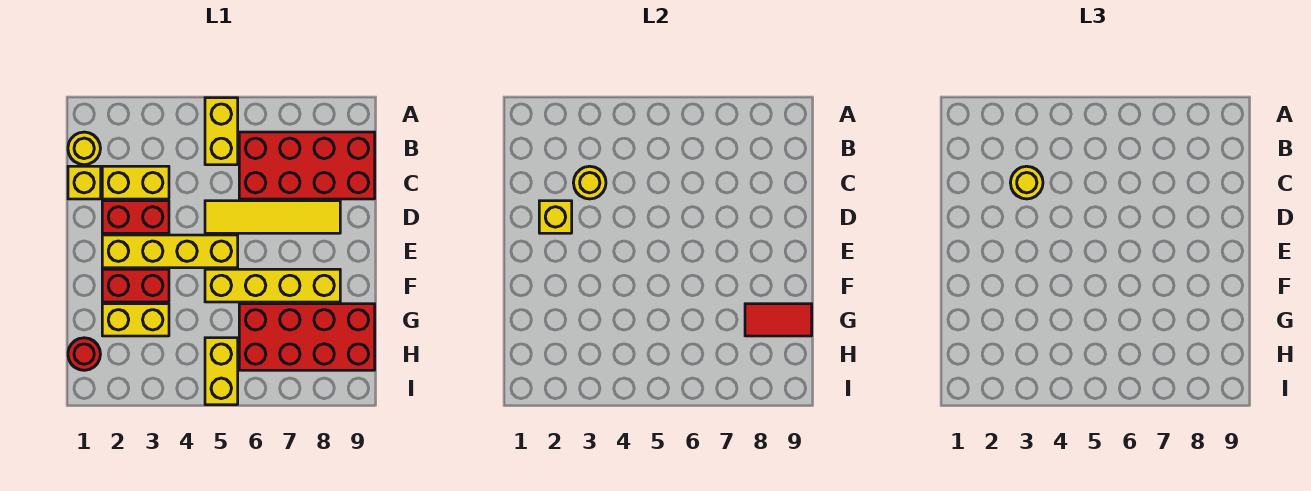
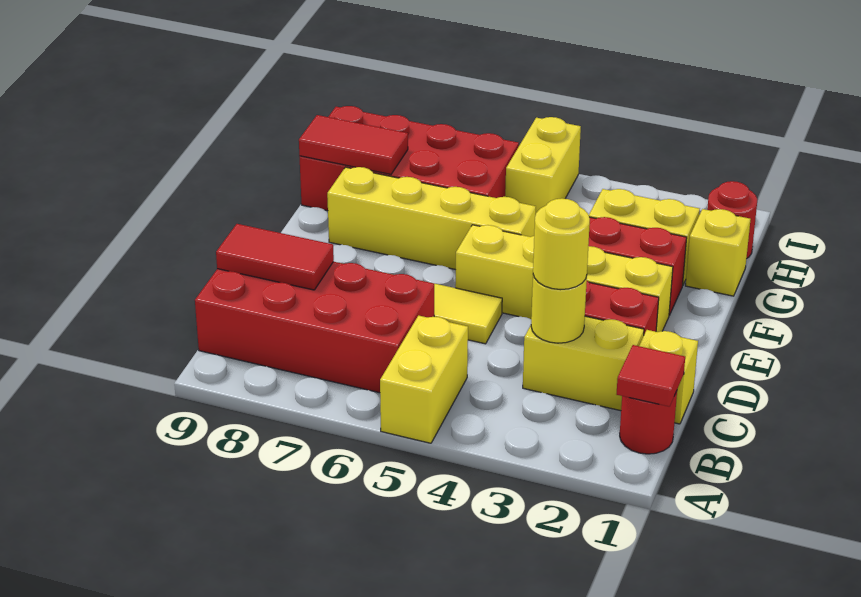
yellow round brick B1 level 1 -> red round brick B1 level 1
none -> red tile B1 level 2
none -> red tile C8:C9 level 2
yellow brick D2 level 2 -> yellow brick G1 level 1

